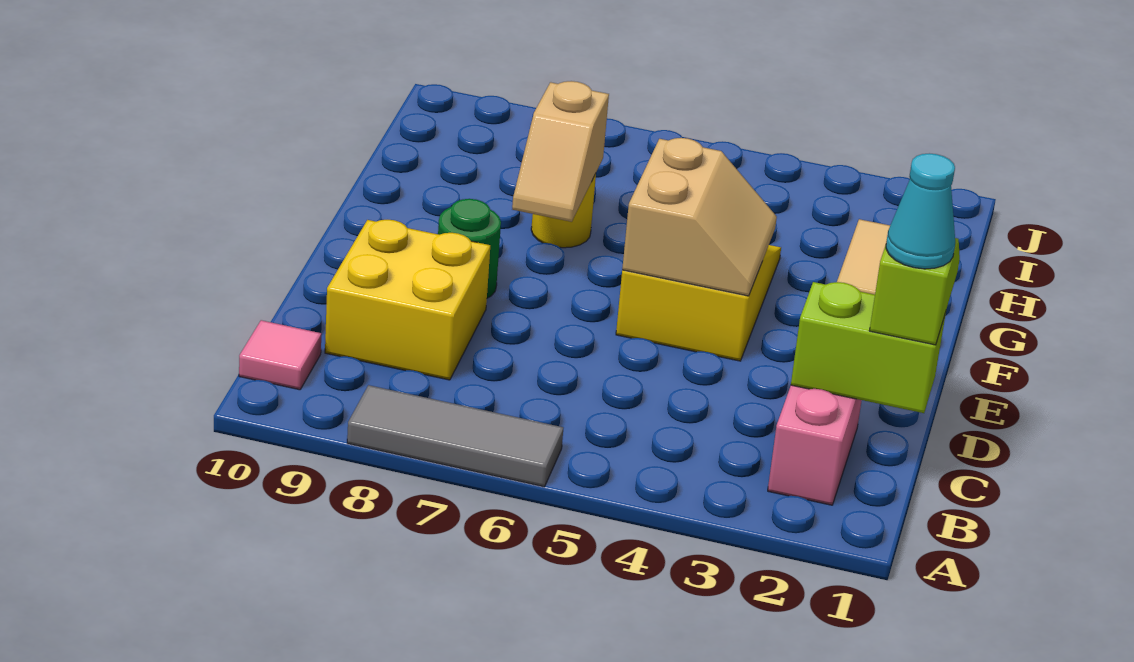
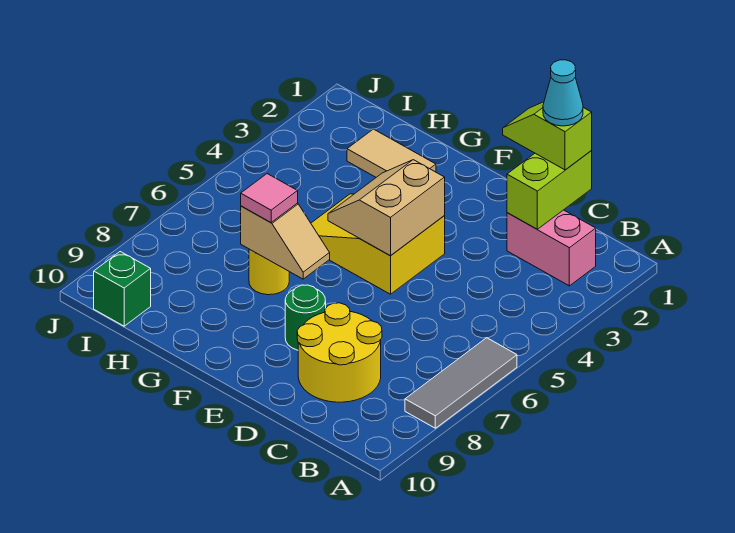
pink tile B10 level 1 -> pink tile G7 level 3
yellow brick C8:D9 level 1 -> yellow round brick C8:D9 level 1
tan slope E4:F5 level 2 top 5 -> tan slope E4:F5 level 2 top E
none -> green brick I10 level 1

